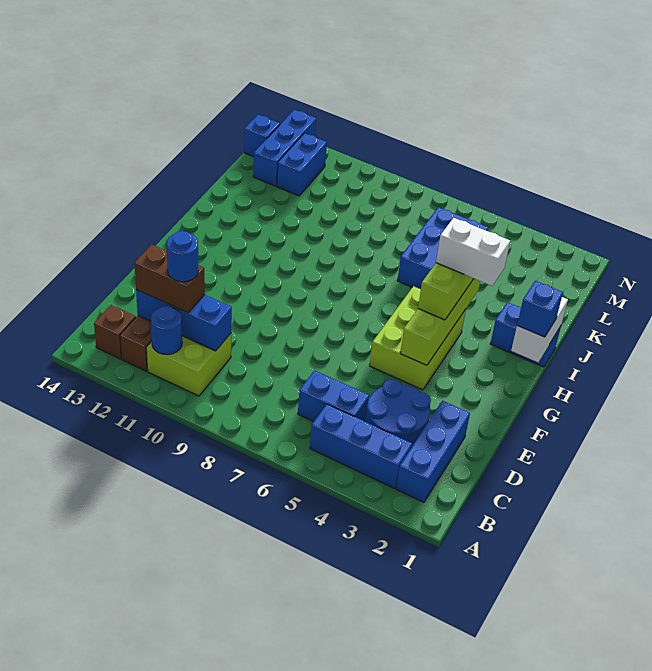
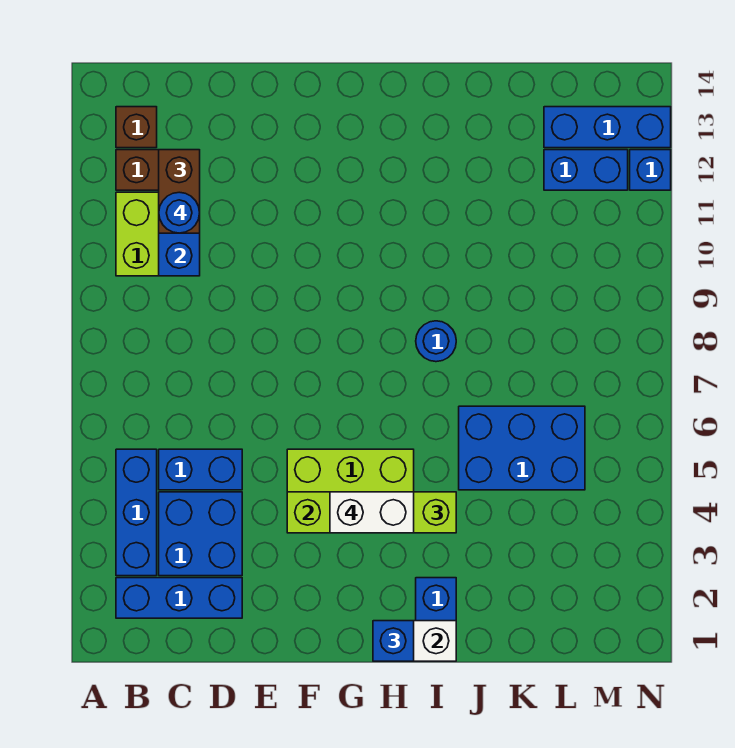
blue round brick B11 level 2 -> blue round brick I8 level 1
blue round brick C3:D4 level 1 -> blue brick C3:D4 level 1
blue brick C5:C6 level 1 -> blue brick C5:D5 level 1
white brick H3:H4 level 4 -> white brick G4:H4 level 4
blue brick M14 level 1 -> blue brick N12 level 1

